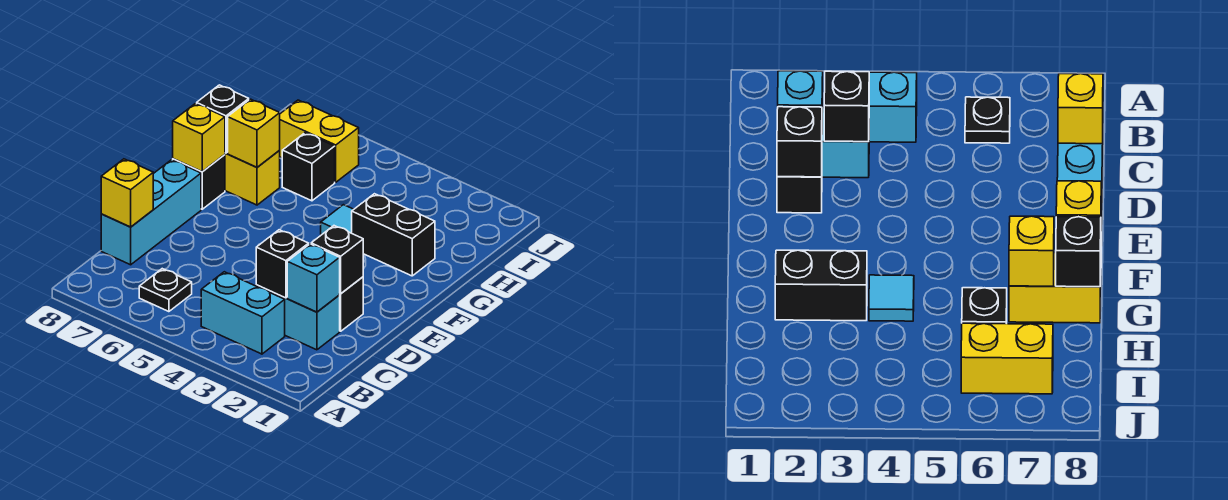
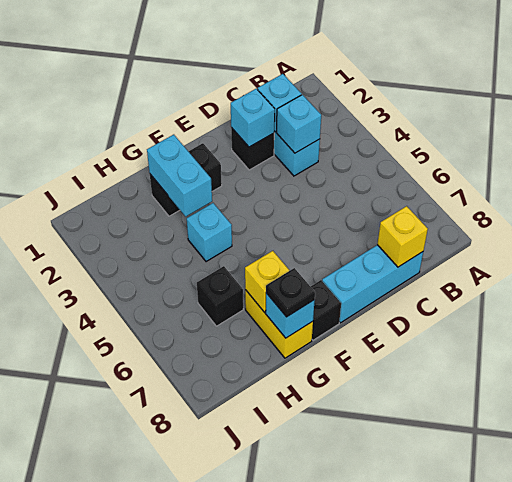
cyan brick B3:B4 level 1 -> cyan brick G2:G3 level 2
black plate B6 level 1 -> black plate G8 level 3
black brick C3 level 2 -> cyan brick C3 level 2
black brick D2 level 2 -> cyan brick D2 level 2
yellow brick F8 level 2 -> none
black brick G2:G3 level 1 -> black brick F2:G2 level 1
cyan tile G4 level 1 -> cyan brick G4 level 1
black brick G8 level 2 -> cyan brick G8 level 2
yellow brick I6:I7 level 1 -> none

